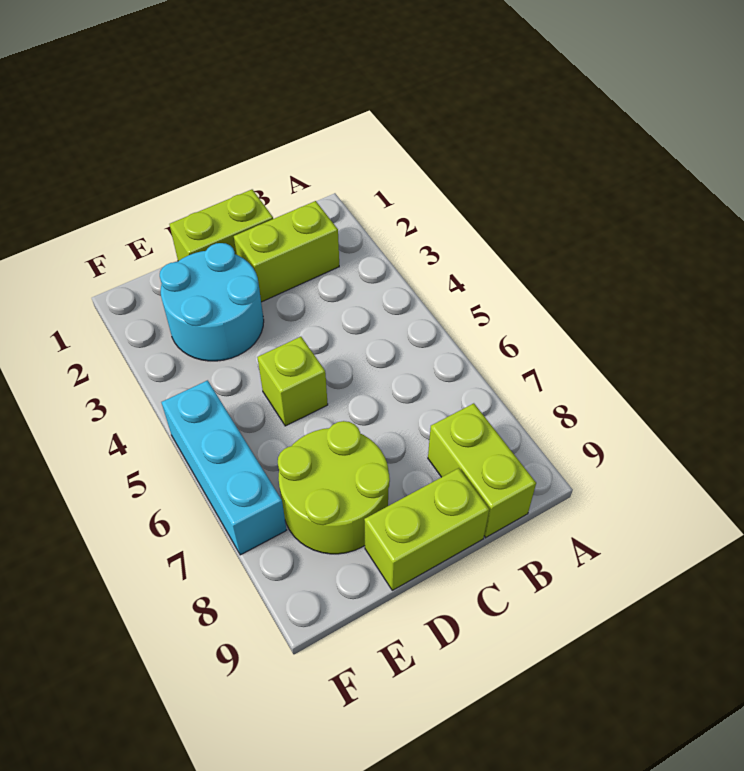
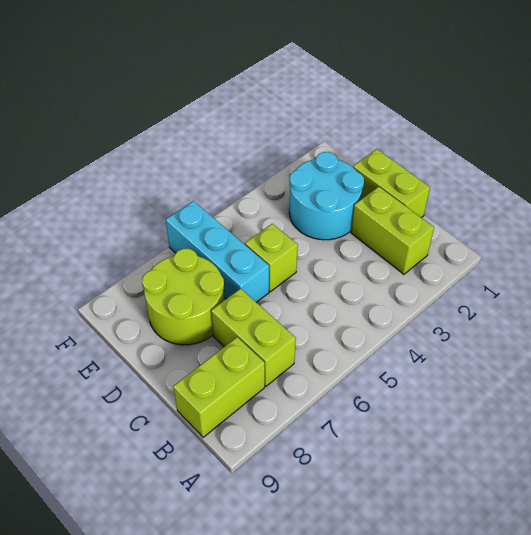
lime brick C9:D9 level 1 -> lime brick B7:C7 level 1
cyan brick F5:F7 level 1 -> cyan brick D6:F6 level 1

